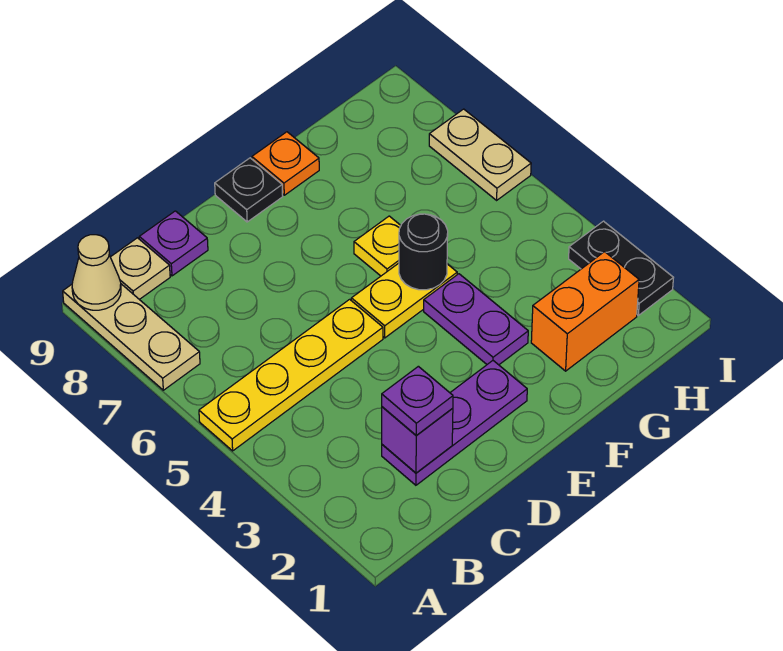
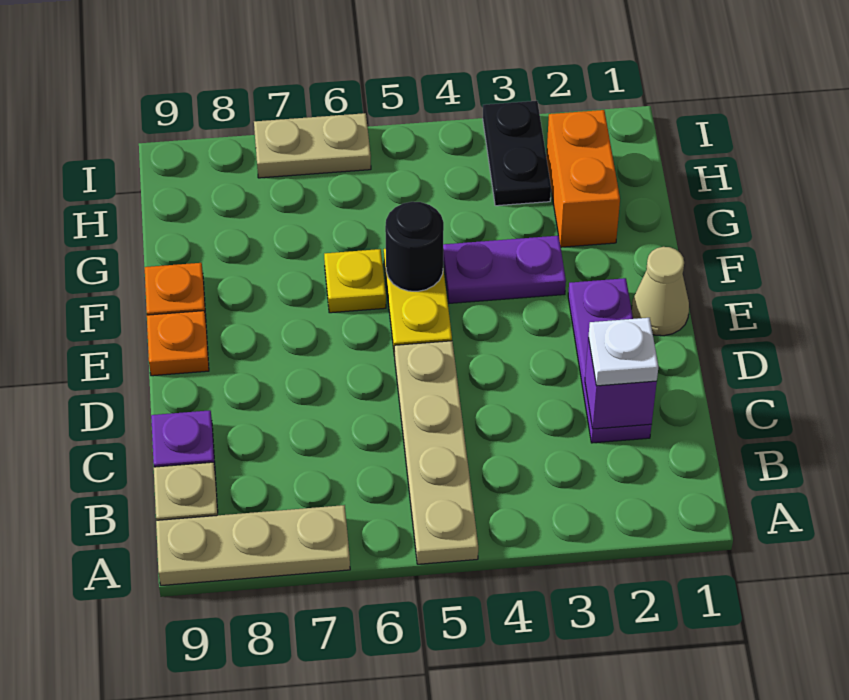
yellow plate A5:D5 level 1 -> tan plate A5:D5 level 1
tan cone A9 level 2 -> tan cone E1 level 1
purple plate C2 level 3 -> white plate C2 level 3
black plate E9 level 1 -> orange plate E9 level 1
black plate I2:I3 level 1 -> black plate H3:I3 level 1

